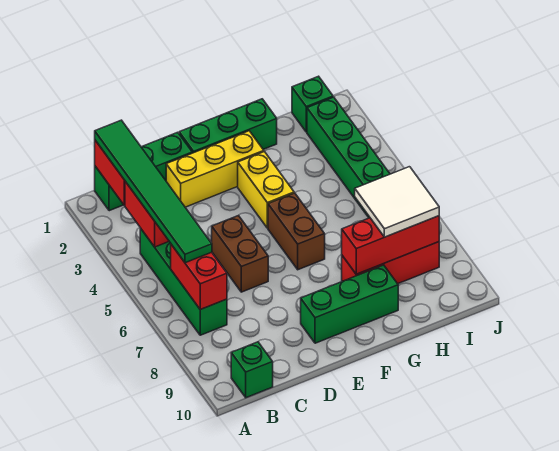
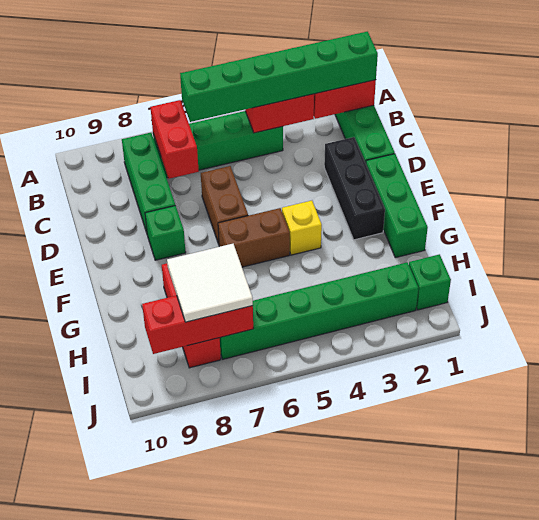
green tile B1:B6 level 3 -> green brick B1:B6 level 3
red brick B6:B7 level 2 -> red brick B7:C7 level 2
green brick B10 level 1 -> green brick E8 level 1
yellow brick D2:F2 level 1 -> black brick D2:F2 level 1
brown brick D5:D6 level 1 -> brown brick D6:E6 level 1
green brick E9:G9 level 1 -> green brick B8:D8 level 1
yellow brick F3:F4 level 1 -> yellow brick F4 level 1
red brick G8:I8 level 2 -> red brick I7:I9 level 2

